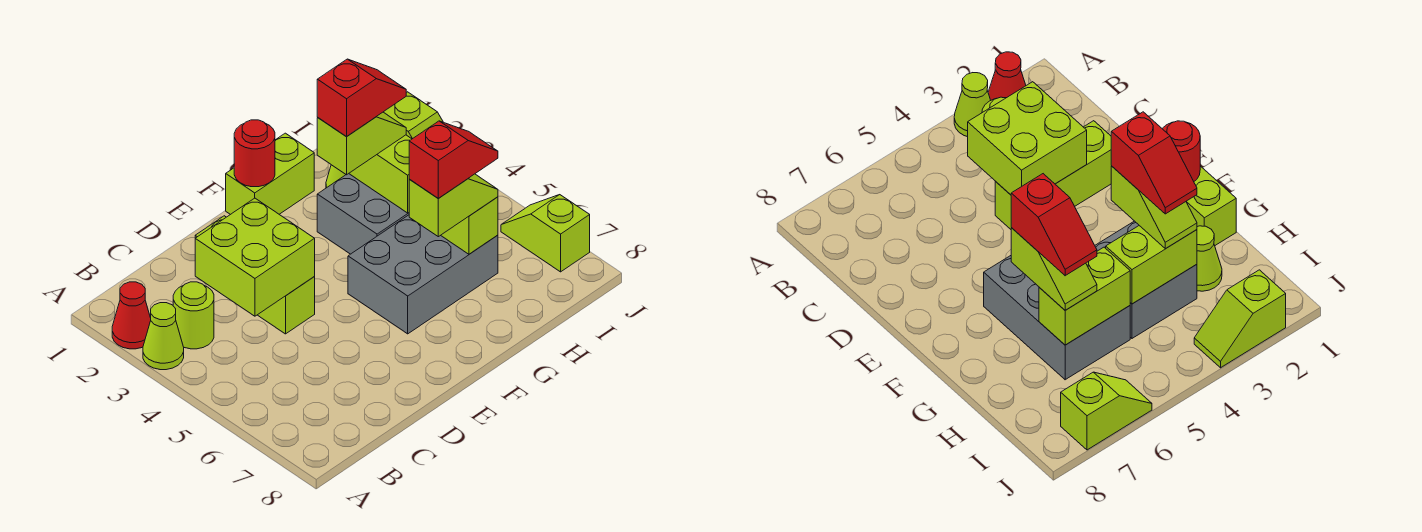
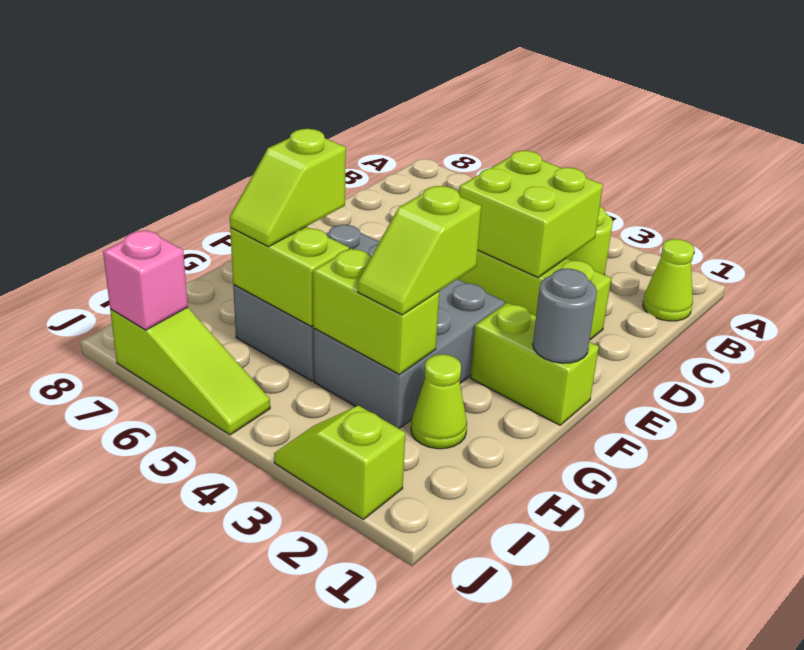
red cone A2 level 1 -> none
lime cone A3 level 1 -> lime cone B1 level 1
lime brick F1:G1 level 1 -> lime brick F1:F2 level 1
red round brick F1 level 2 -> grey round brick F1 level 2
grey brick G3:H4 level 1 -> grey brick F3:H4 level 1
red slope G3:H3 level 4 top G -> none
red slope G6:H6 level 4 top G -> none
lime slope J6:J7 level 1 top 7 -> lime slope J5:J7 level 1 top 7
none -> pink brick J7 level 2

